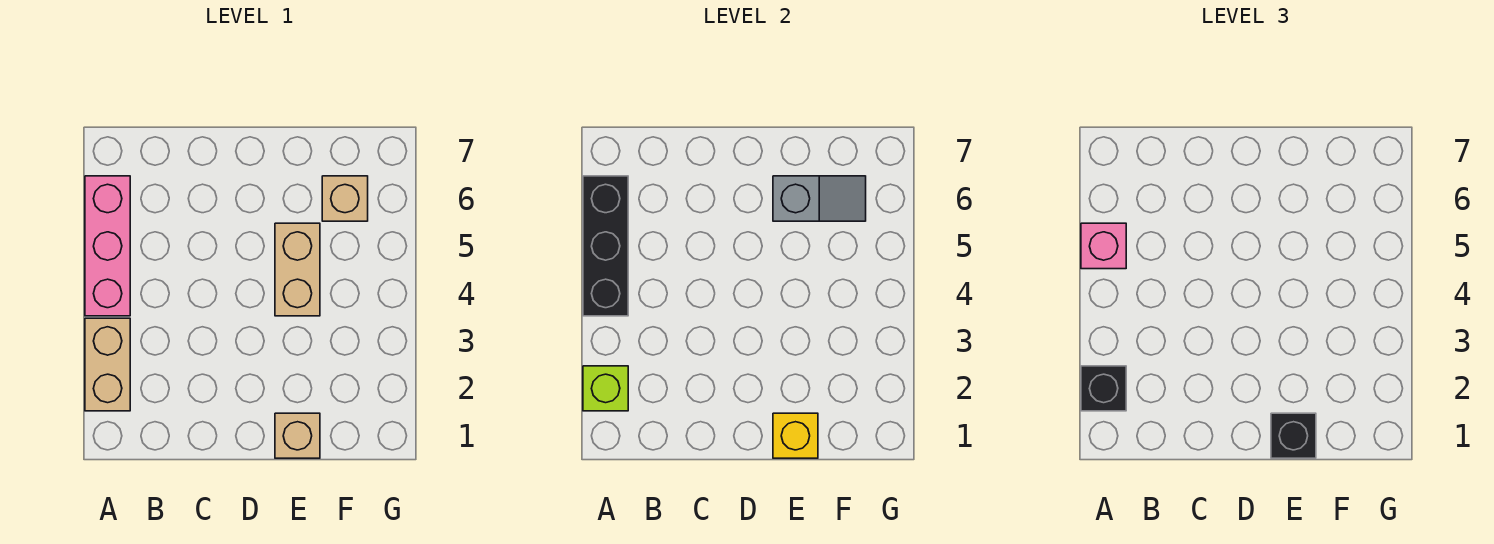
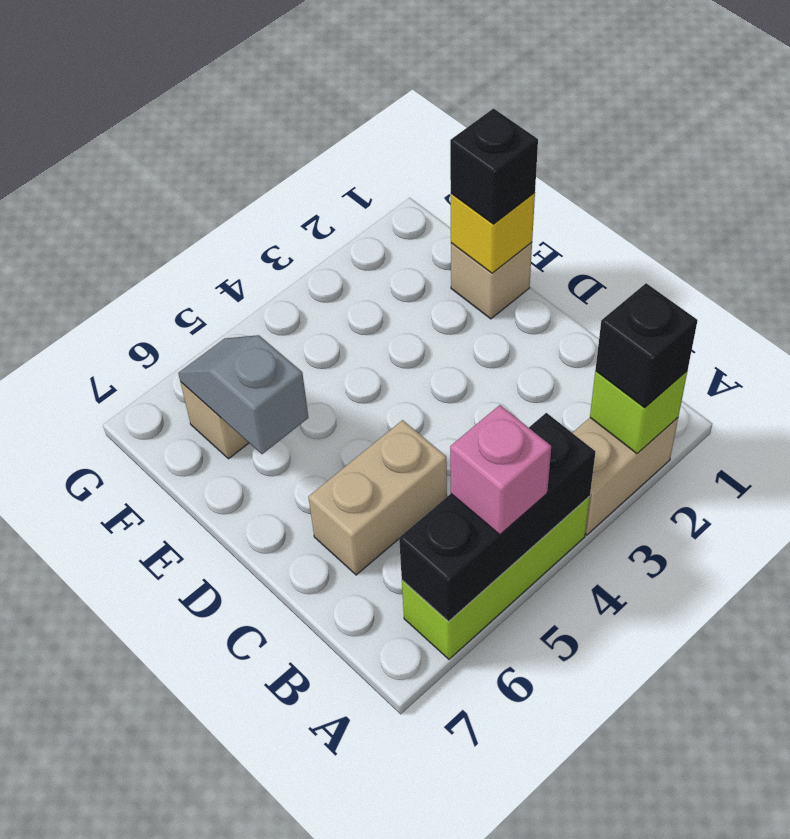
pink brick A4:A6 level 1 -> lime brick A4:A6 level 1
tan brick E4:E5 level 1 -> tan brick C5:C6 level 1

